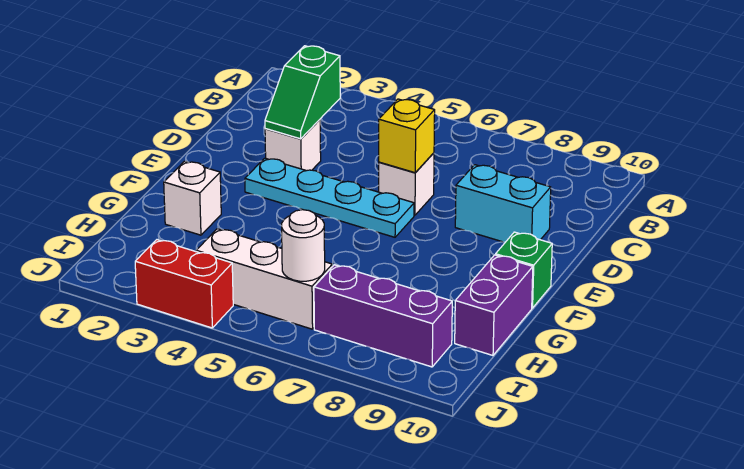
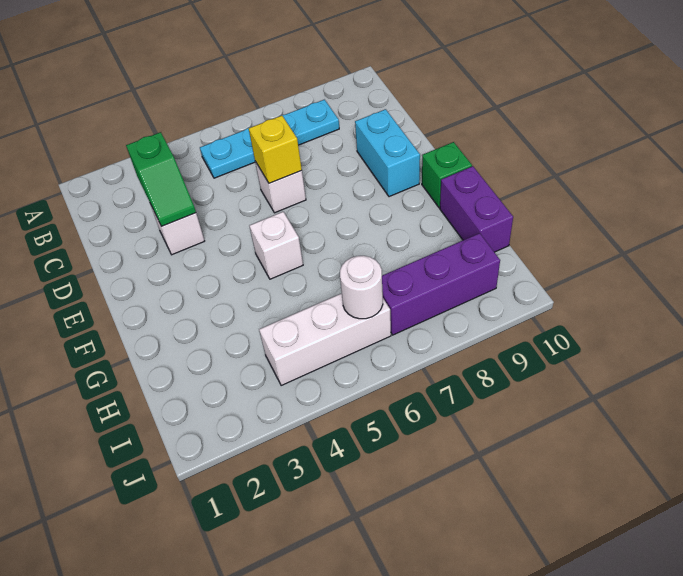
cyan brick D8:D9 level 1 -> cyan brick D9:E9 level 1
cyan plate E3:E6 level 1 -> cyan plate B5:B8 level 1
white brick G2 level 1 -> white brick F5 level 1
red brick J3:J4 level 1 -> none

